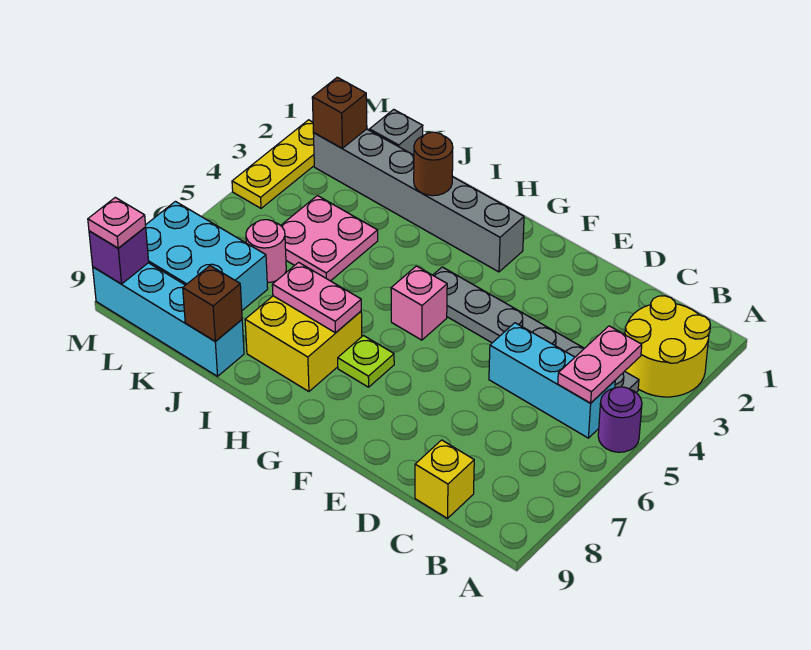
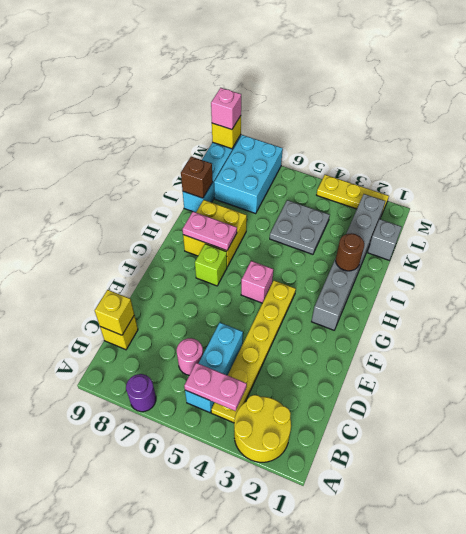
purple round brick A5 level 1 -> purple round brick A7 level 1
grey plate B4:G4 level 1 -> yellow plate B4:G4 level 1
none -> yellow brick C9 level 2
lime plate G7 level 1 -> lime brick G7 level 1
pink plate H7:I7 level 2 -> pink plate H7:H8 level 2
pink plate J4:K5 level 1 -> grey plate J4:K5 level 1
pink round brick K6 level 1 -> pink round brick C6 level 1
brown brick L2 level 2 -> none
purple brick M9 level 2 -> yellow brick M9 level 2
pink plate M9 level 3 -> pink brick M9 level 3

